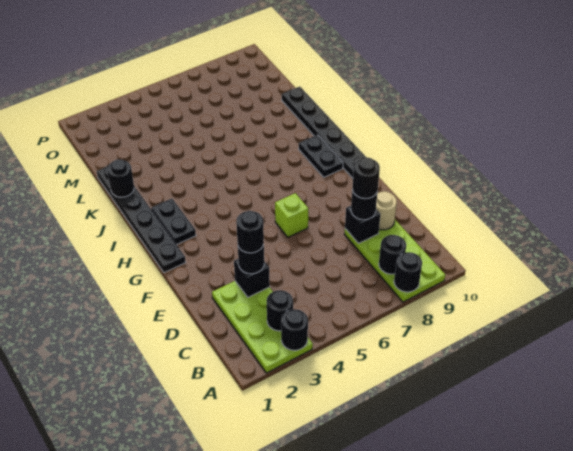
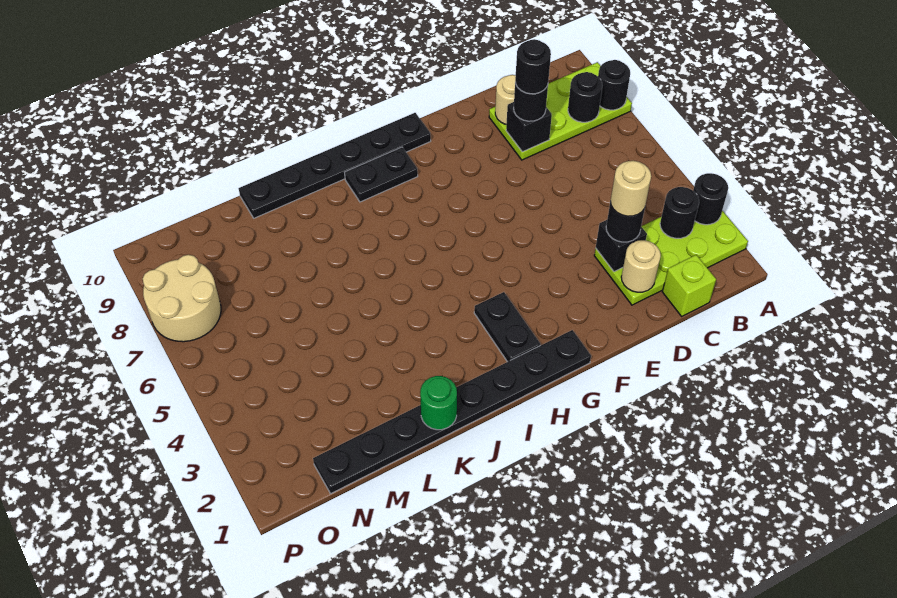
none -> tan round brick D2 level 2
black round brick D3 level 4 -> tan round brick D3 level 4
lime brick F6 level 1 -> lime brick C1 level 1
black plate G1:L1 level 1 -> black plate G1:N1 level 1
black plate H2:I2 level 1 -> black plate H2:H3 level 1
black round brick K1 level 2 -> green round brick K1 level 2
none -> tan round brick O7:P8 level 1

